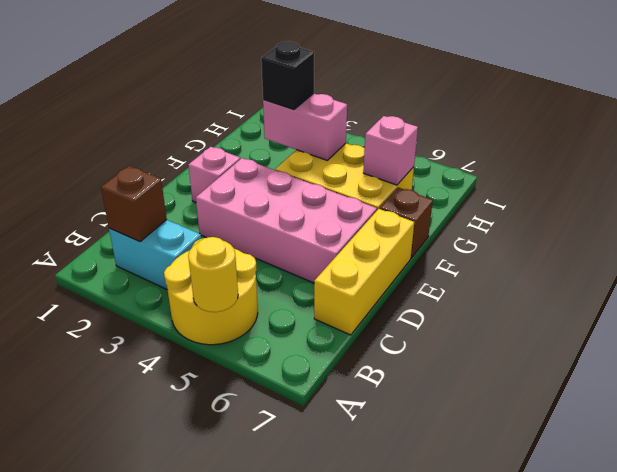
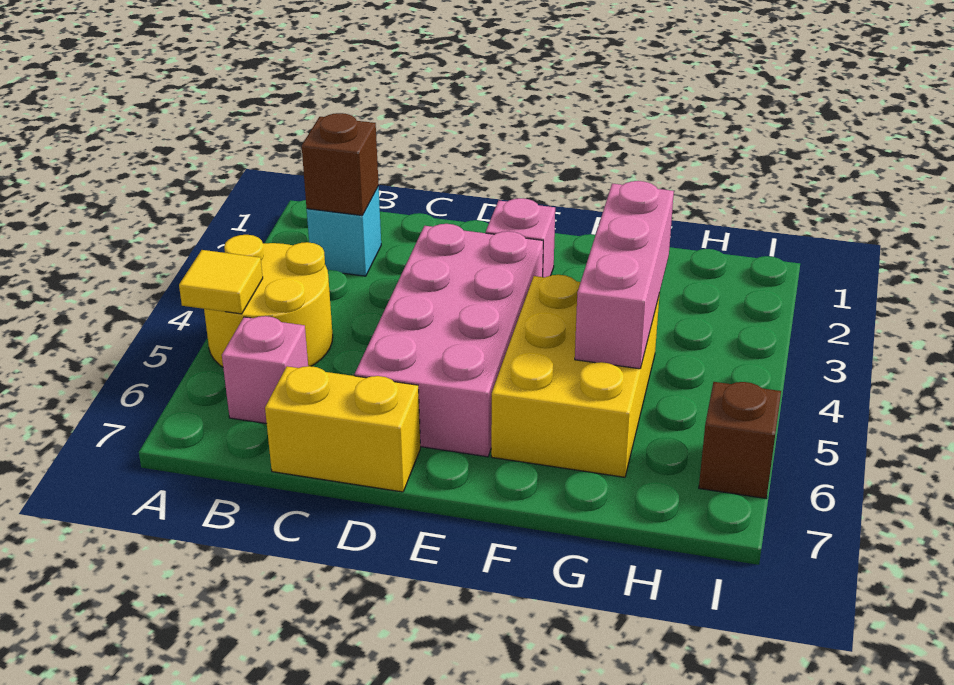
yellow round brick A5 level 2 -> yellow tile A5 level 2
cyan brick B2:B3 level 1 -> cyan brick B2 level 1
yellow brick C7:E7 level 1 -> yellow brick C7:D7 level 1
brown brick F7 level 1 -> brown brick I6 level 1
pink brick G3:G4 level 2 -> pink brick G3:G5 level 2
black brick G3 level 3 -> none
pink brick G6 level 2 -> pink brick B6 level 1

